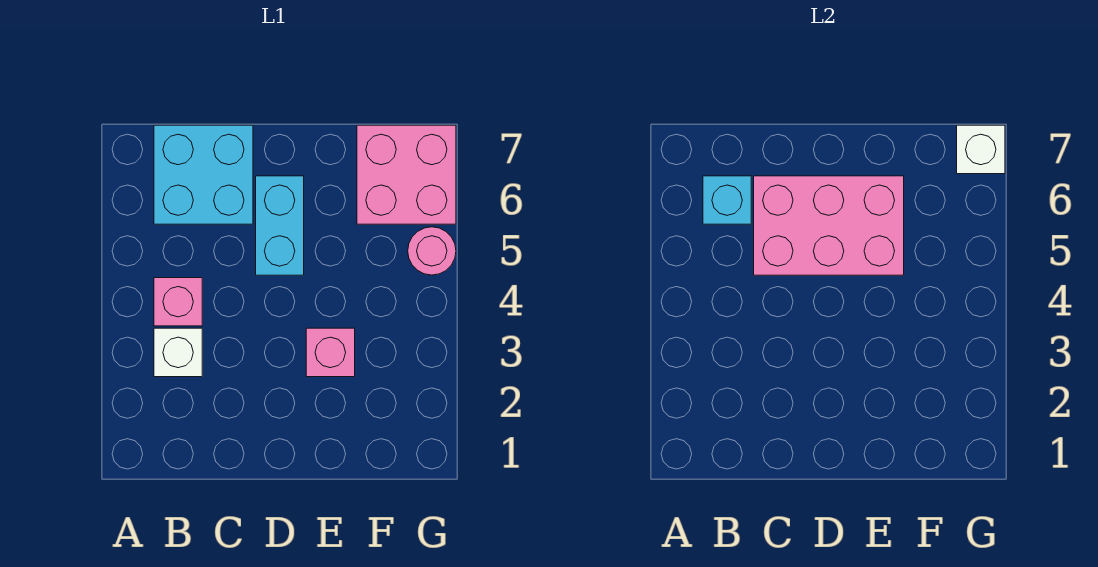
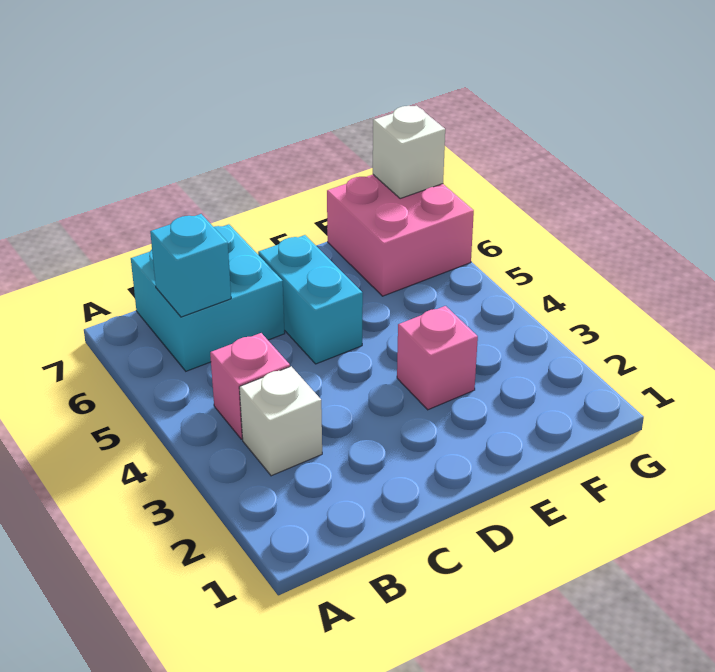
pink brick C5:E6 level 2 -> none
pink round brick G5 level 1 -> none

